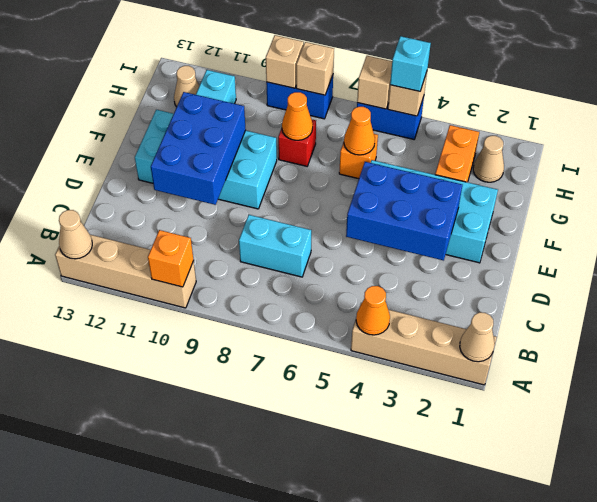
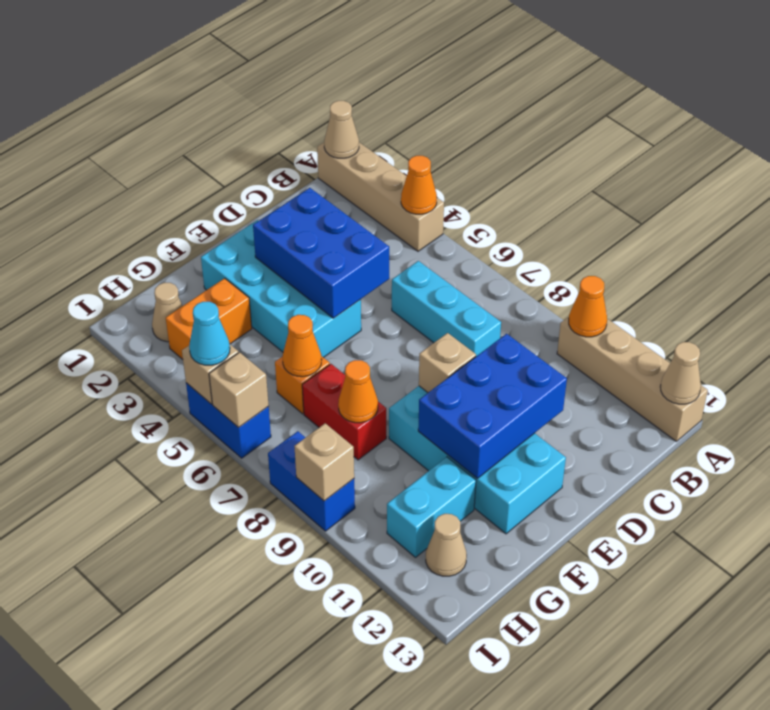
orange brick A10 level 2 -> orange cone A10 level 2
cyan brick C7:C8 level 1 -> cyan brick C6:C8 level 1
red brick G8 level 1 -> red brick G7:G8 level 1
cyan brick I5 level 3 -> cyan cone I5 level 3
tan brick I8 level 2 -> tan brick E9 level 2

